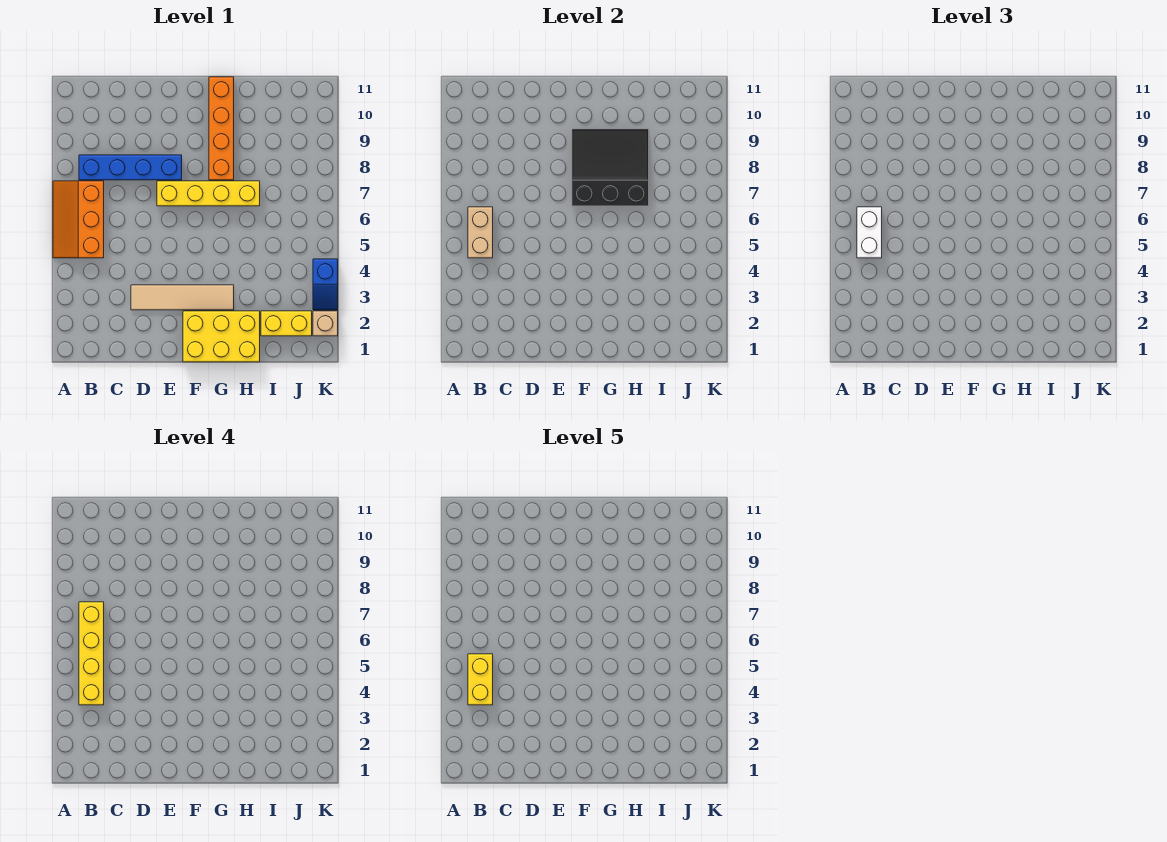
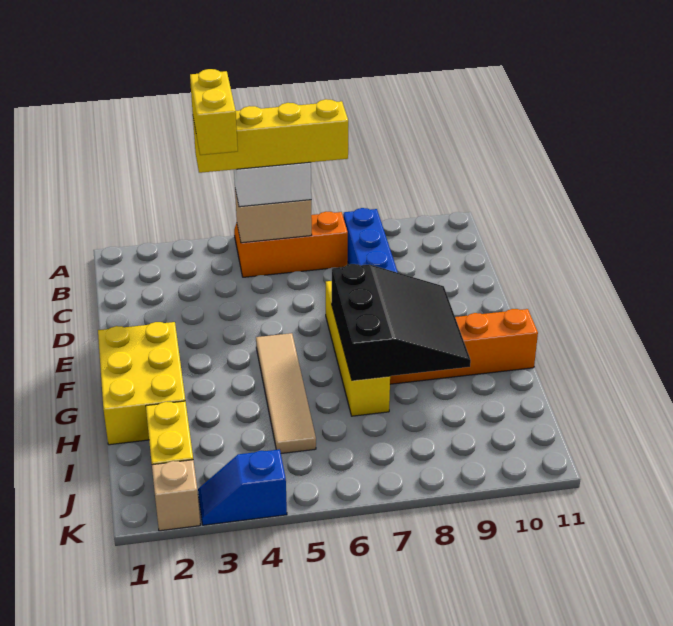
yellow brick B4:B5 level 5 -> yellow brick B4:C4 level 5
tan tile D3:G3 level 1 -> tan tile F5:I5 level 1

